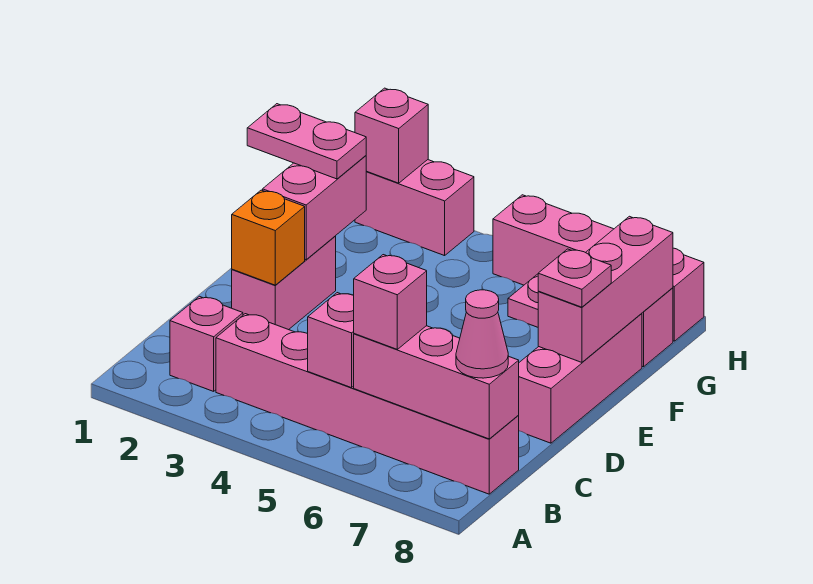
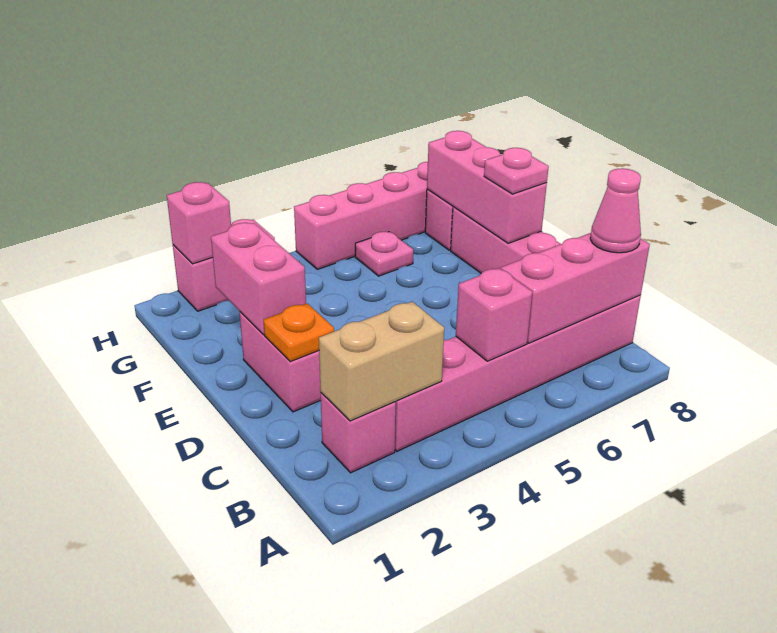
none -> tan brick B2:B3 level 2
pink brick B6 level 3 -> none
orange brick D2 level 2 -> orange plate D2 level 2
pink plate F1:F2 level 3 -> none

